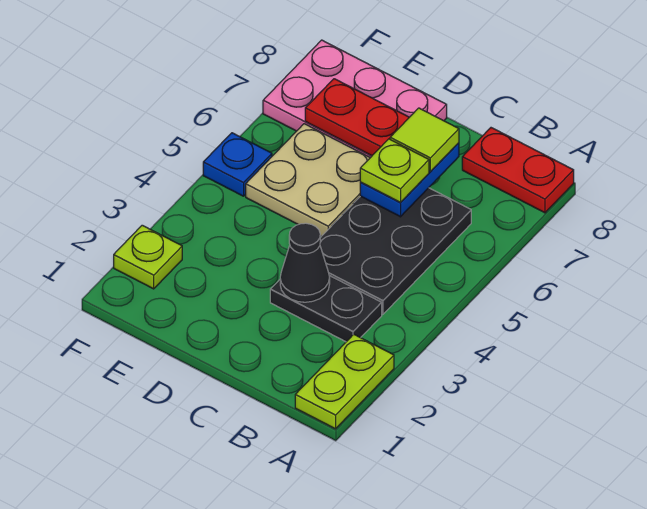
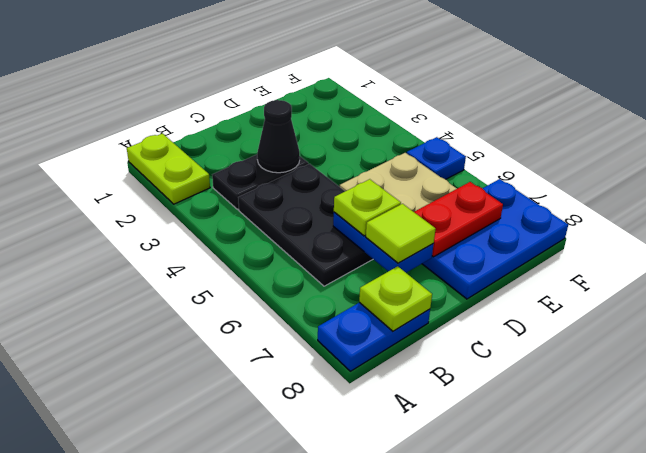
red plate A8:B8 level 1 -> blue plate A8:B8 level 1
pink plate D7:F8 level 1 -> blue plate D7:F8 level 1
lime plate F2 level 1 -> lime plate B8 level 2

